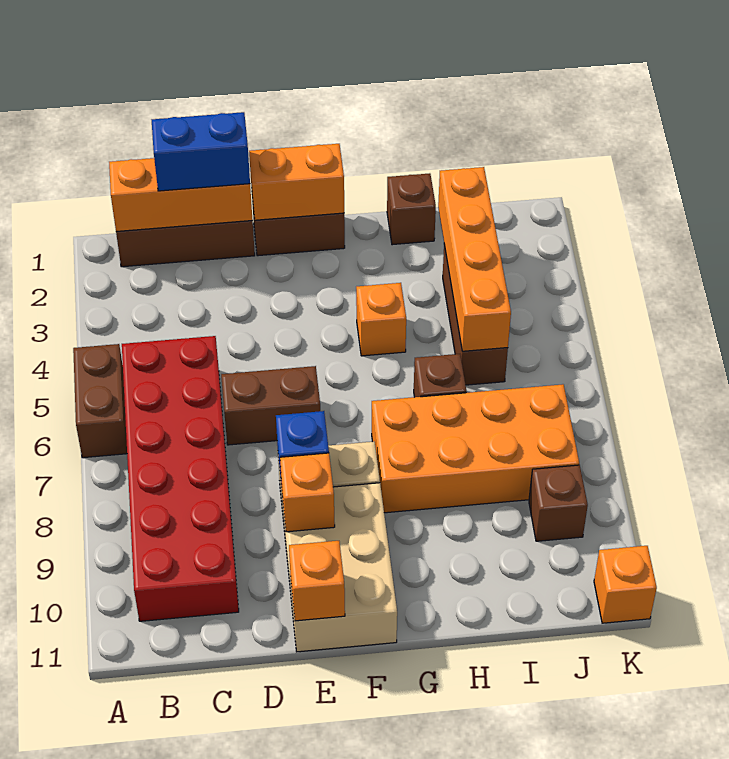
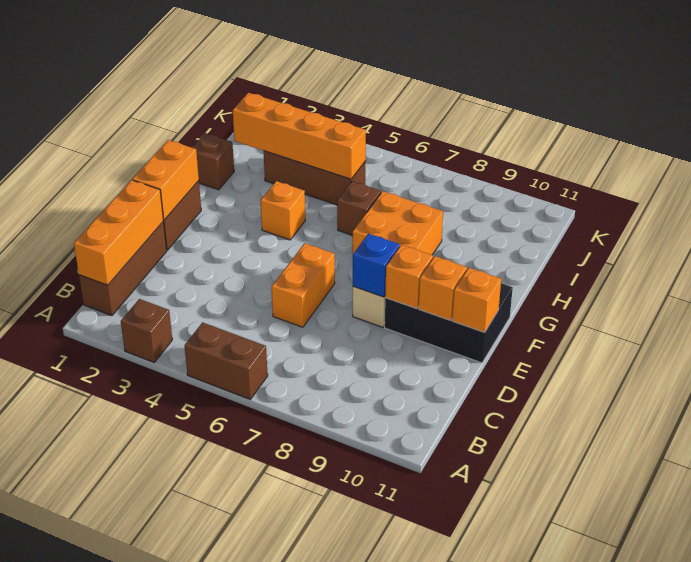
red brick B5:C10 level 1 -> none
blue brick C1:D1 level 3 -> none
brown brick D6:E6 level 1 -> orange brick D6:E6 level 1
tan brick E9:F11 level 1 -> black brick E9:F11 level 1
orange brick G7:J8 level 1 -> orange brick G7:H8 level 1
brown brick J9 level 1 -> brown brick A3 level 1
orange brick K11 level 1 -> orange brick E10 level 2

